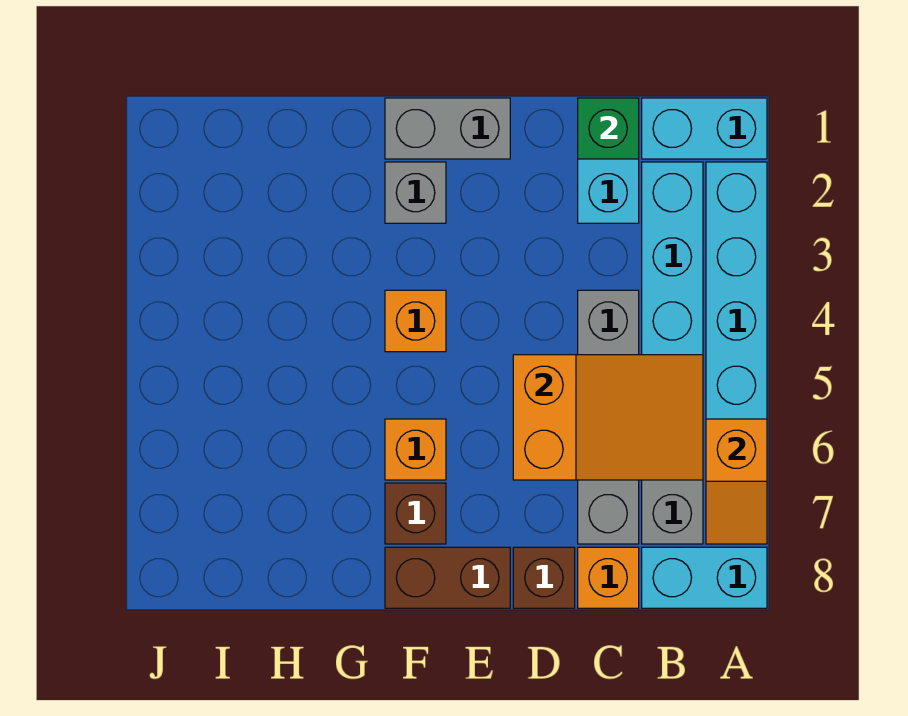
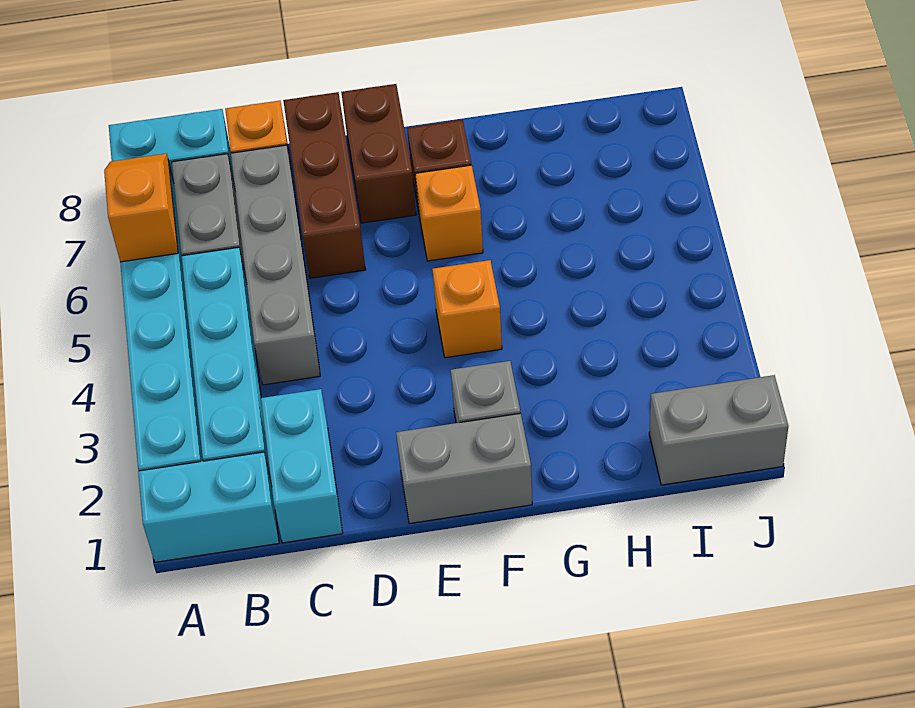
orange slope B5:D6 level 2 top D -> none
green brick C1 level 2 -> none
brown brick D8 level 1 -> brown brick D6:D8 level 1
brown brick E8:F8 level 1 -> brown brick E7:E8 level 1
none -> grey brick I1:J1 level 1

